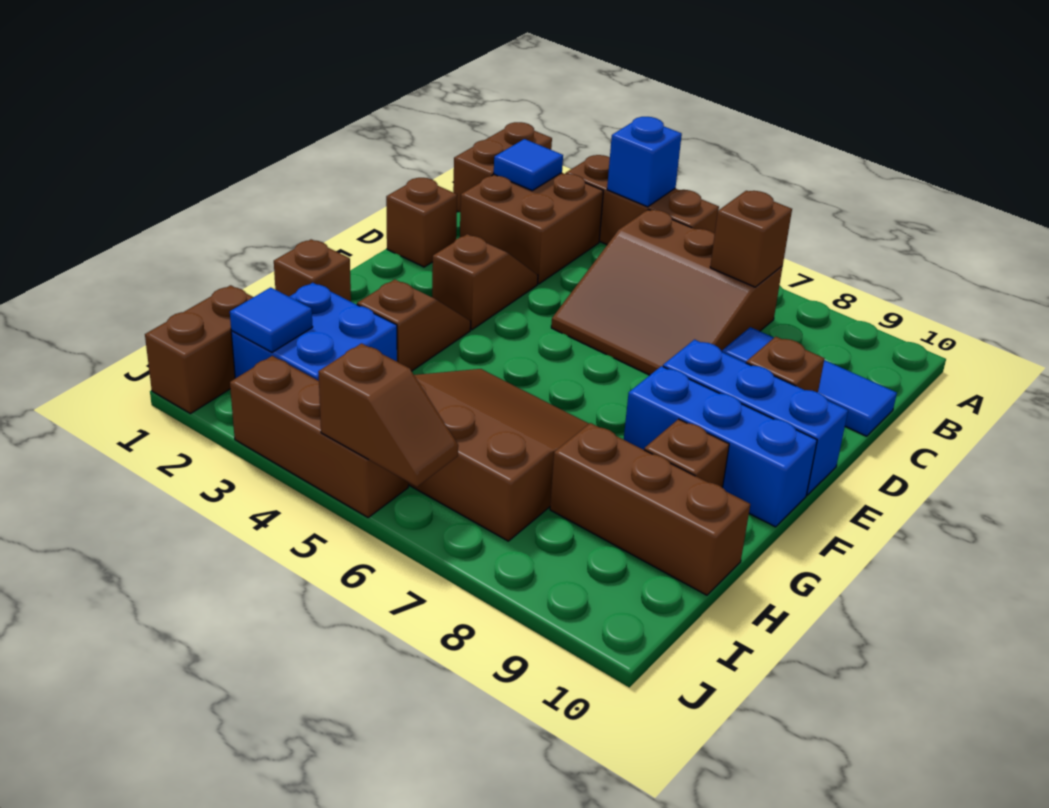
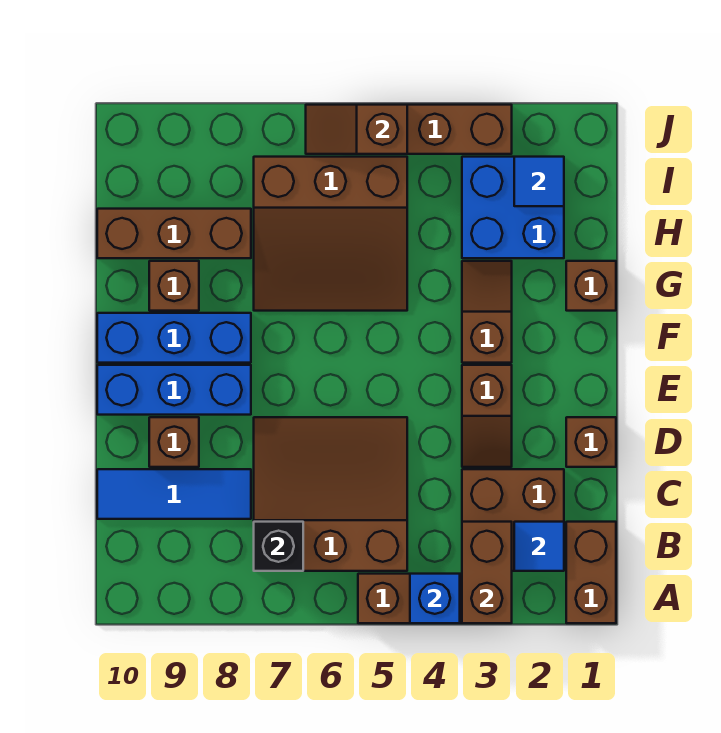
brown brick B7 level 2 -> black brick B7 level 2
brown slope F3:G3 level 1 top G -> brown slope F3:G3 level 1 top F
brown brick I1:J1 level 1 -> brown brick A3:B3 level 2

